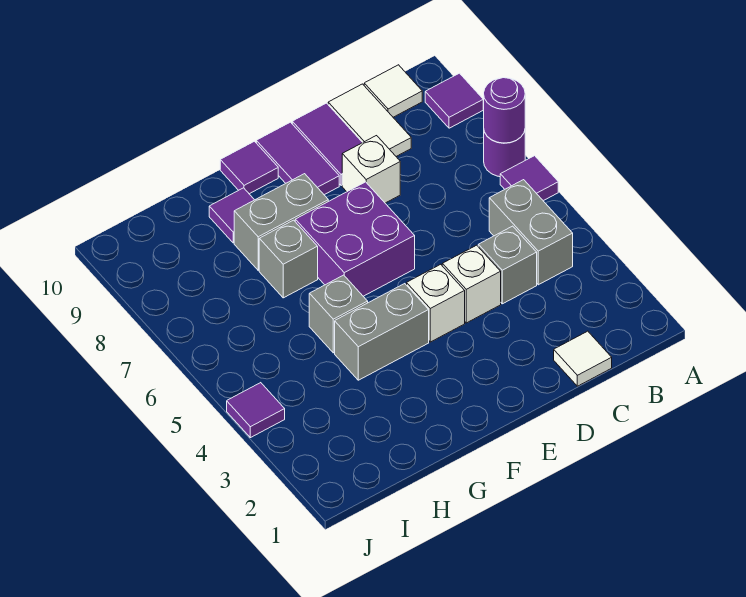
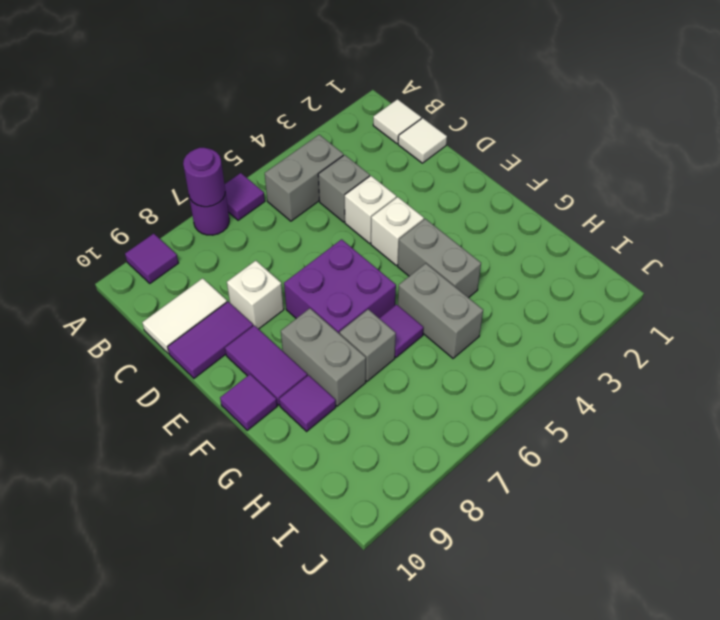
white tile B10 level 1 -> white tile B1 level 1
purple tile E9:E10 level 1 -> purple tile E9:F9 level 1
grey brick G5 level 1 -> grey brick G5:H5 level 1
purple tile J4 level 1 -> purple tile G6 level 1

